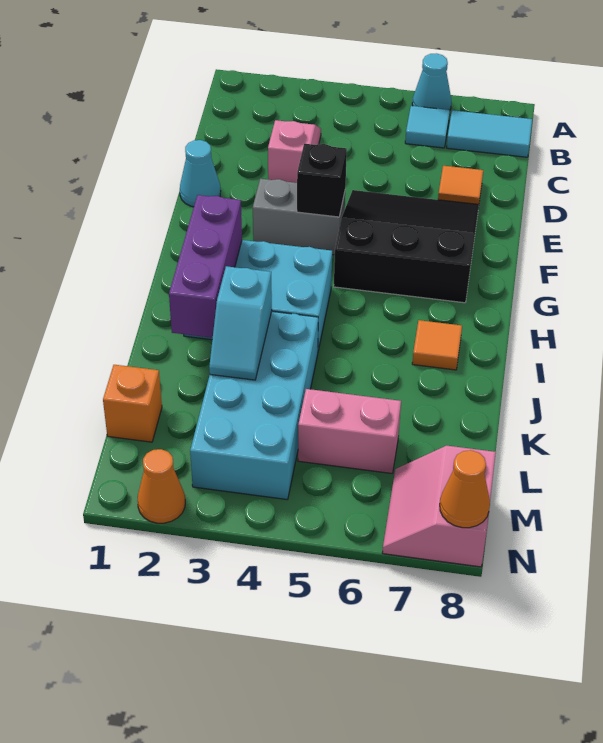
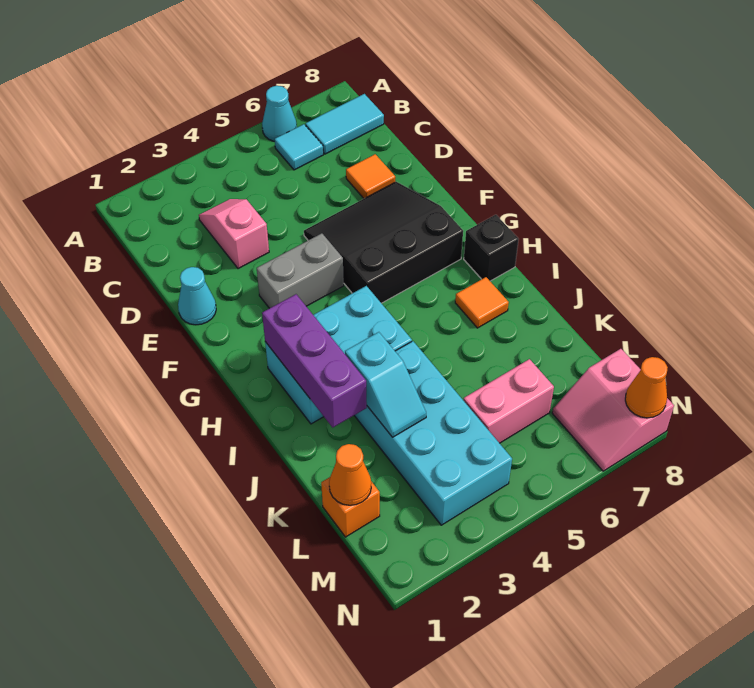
black brick F4 level 2 -> black brick H8 level 1
orange cone N2 level 1 -> orange cone L1 level 2

